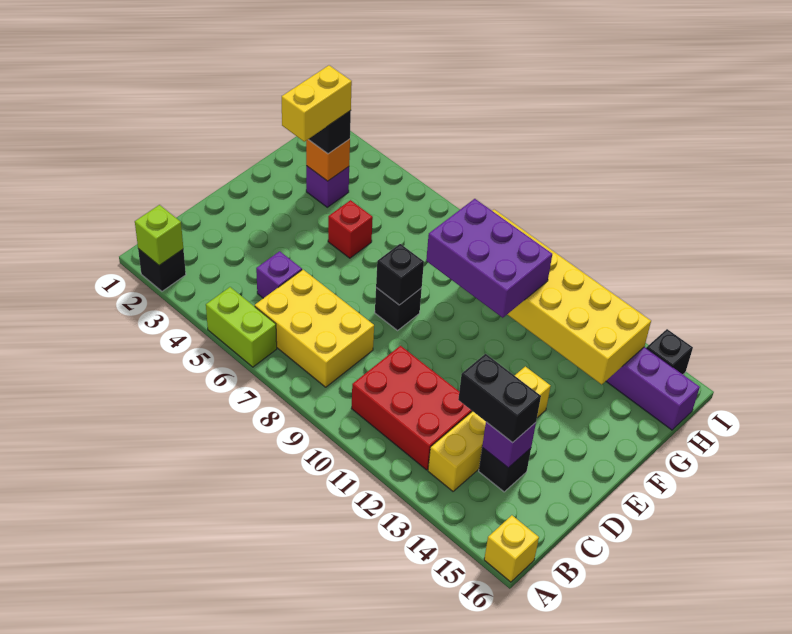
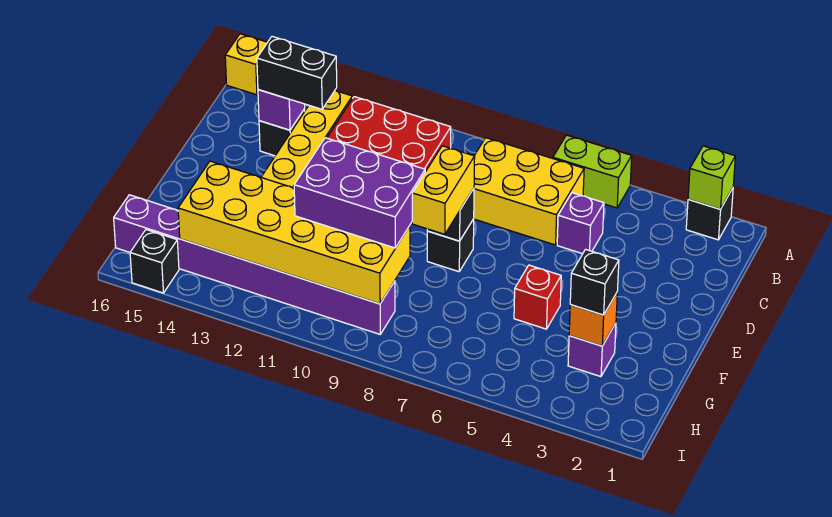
yellow brick F3:G3 level 4 -> yellow brick E8:F8 level 3

